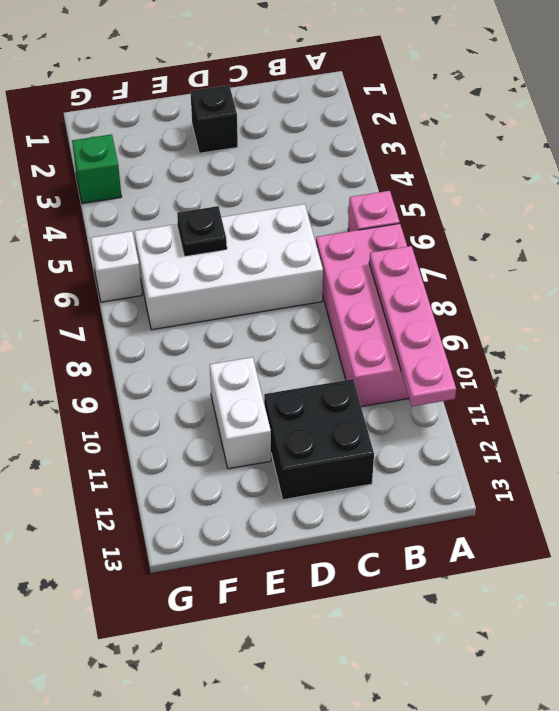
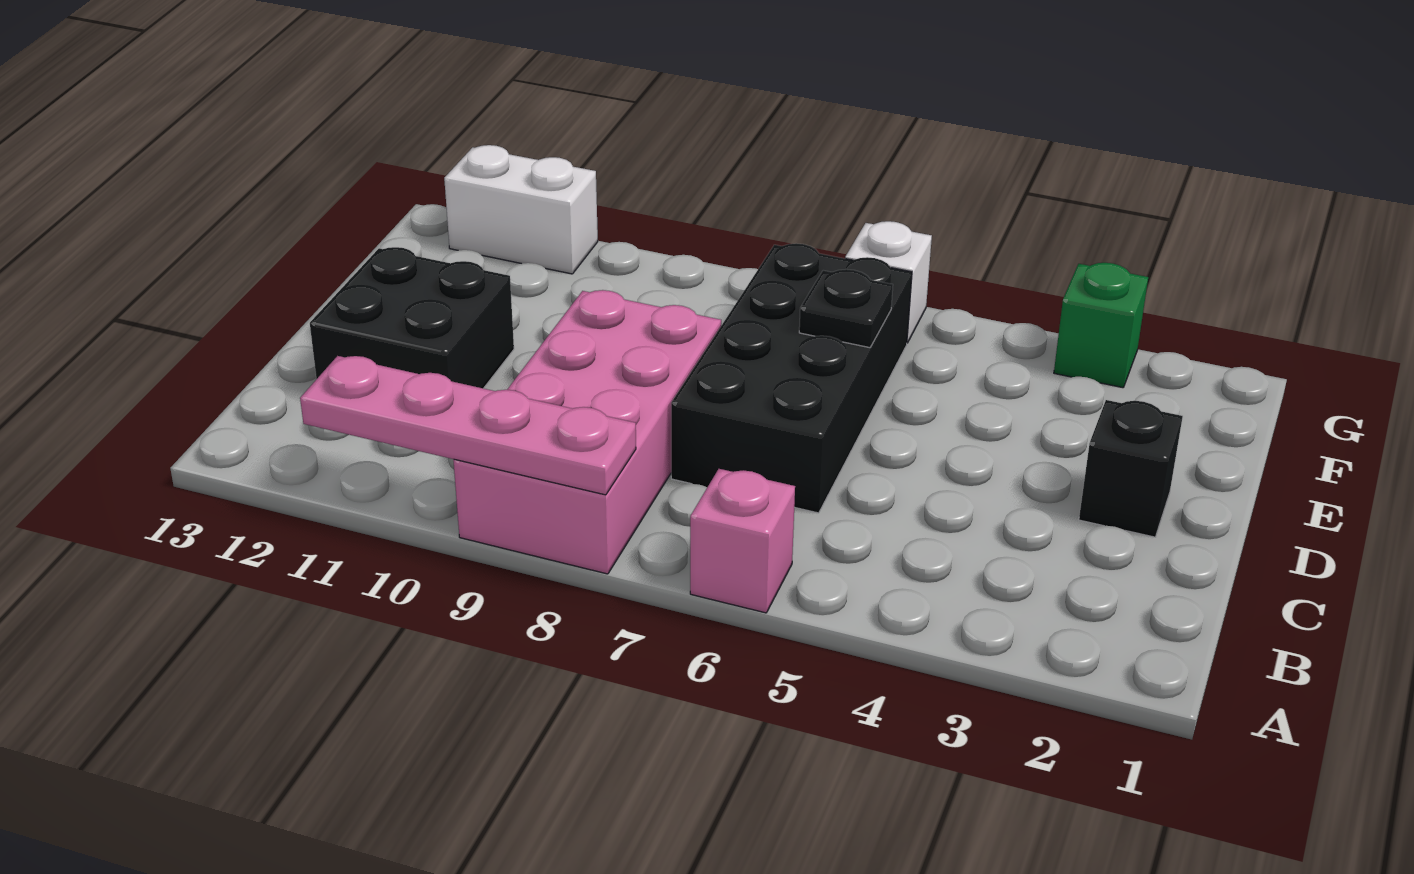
pink brick A7:B10 level 1 -> pink brick A8:D9 level 1
white brick C6:F7 level 1 -> black brick C6:F7 level 1
white brick E10:E11 level 1 -> white brick G11:G12 level 1

